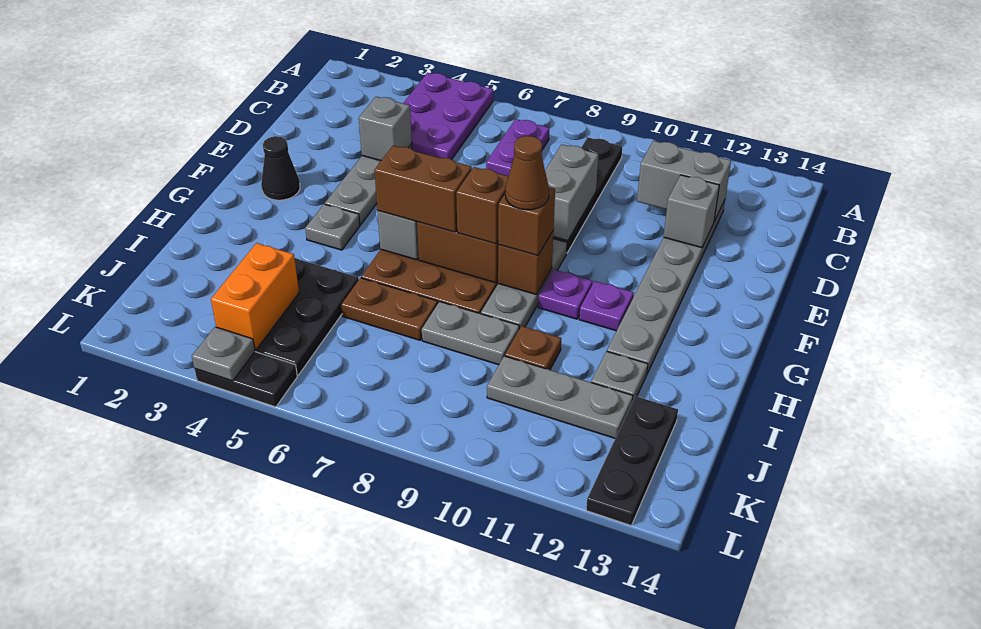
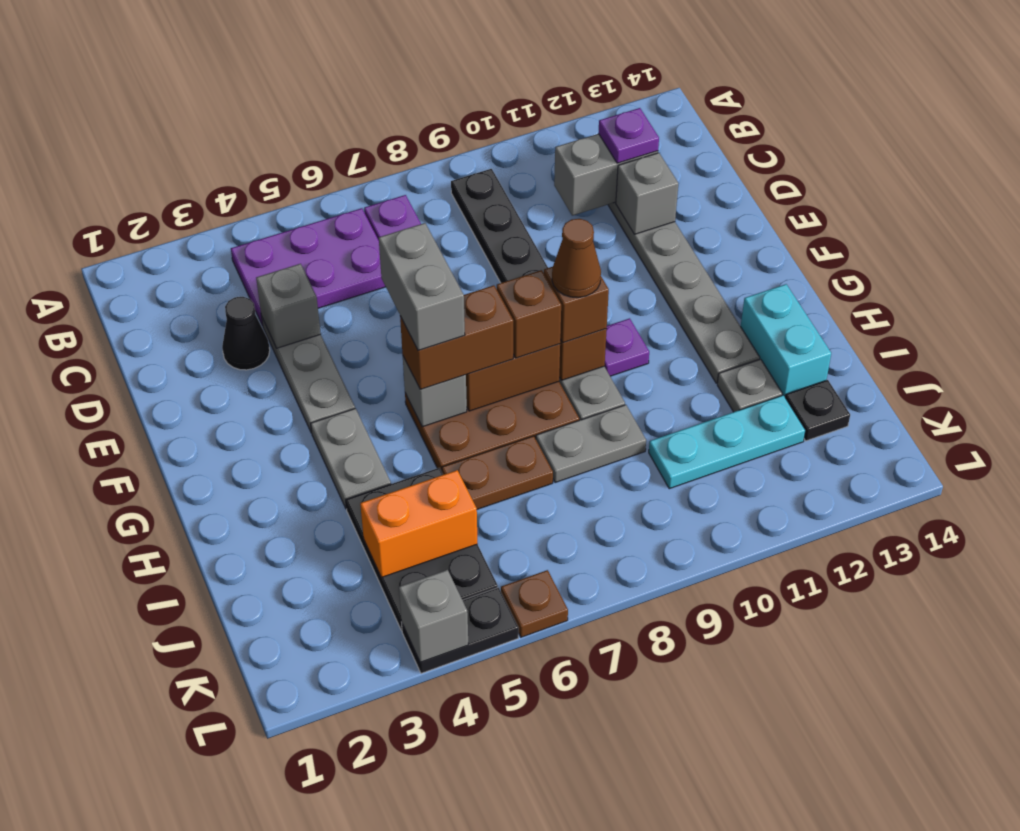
purple plate A4:C5 level 1 -> purple plate B4:C6 level 1
grey brick D9:E9 level 2 -> grey brick F6:G6 level 4
black cone F2 level 1 -> black cone D3 level 1
grey plate G4 level 1 -> grey plate G4:H4 level 1
purple plate G11 level 1 -> purple plate C12 level 3
none -> cyan brick H13:I13 level 1
brown plate I10 level 1 -> brown plate L6 level 1
orange brick J4:K4 level 2 -> orange brick J4:J5 level 2
grey plate J10:J12 level 1 -> cyan plate J10:J12 level 1
black plate J13:L13 level 1 -> black plate J13 level 1
grey plate L4 level 2 -> grey brick L4 level 2

